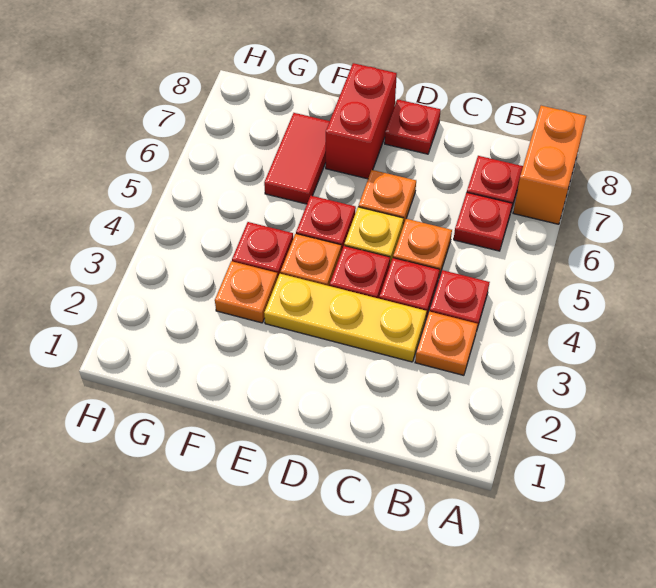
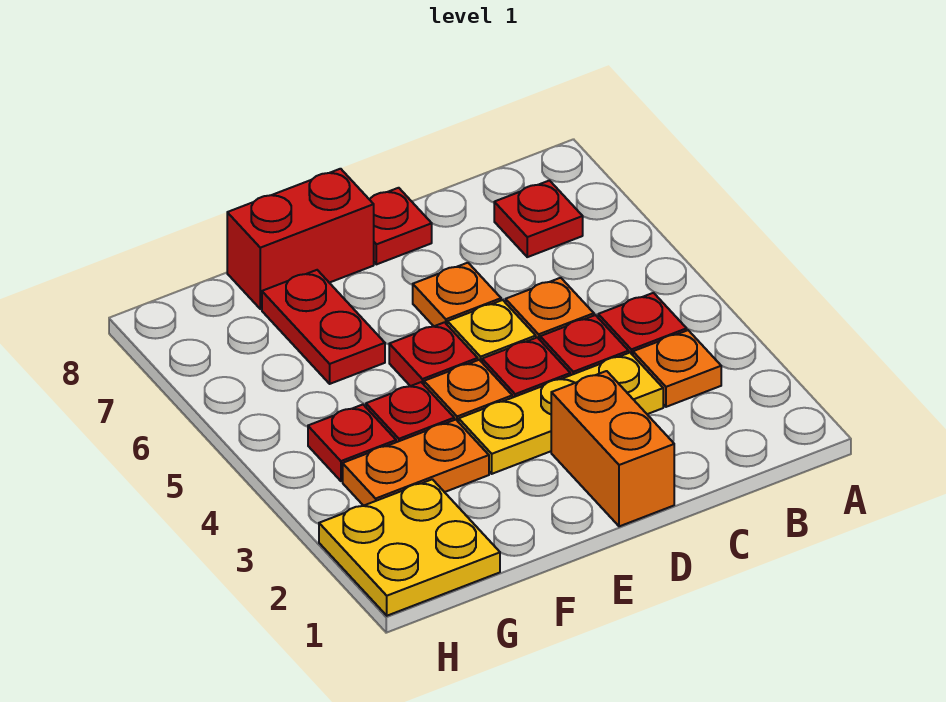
orange brick A7:A8 level 1 -> orange brick D1:D2 level 1
red plate B6 level 1 -> red plate G4 level 1
red brick E7:E8 level 1 -> red brick E8:F8 level 1
orange plate F3 level 1 -> orange plate F3:G3 level 1
red tile F6:F7 level 1 -> red plate F6:F7 level 1
none -> yellow plate G1:H2 level 1

